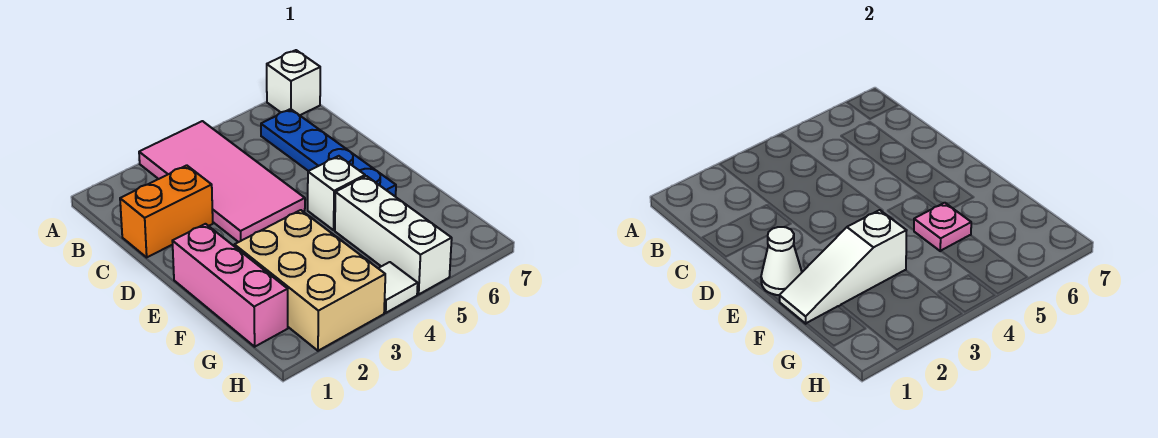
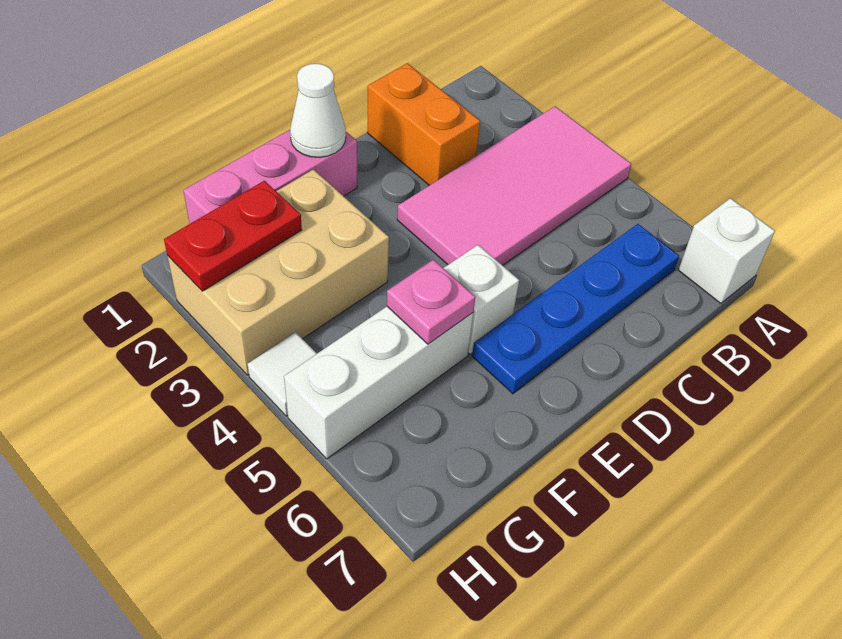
white slope F1:F3 level 2 top 3 -> none
none -> red plate G2:H2 level 2

